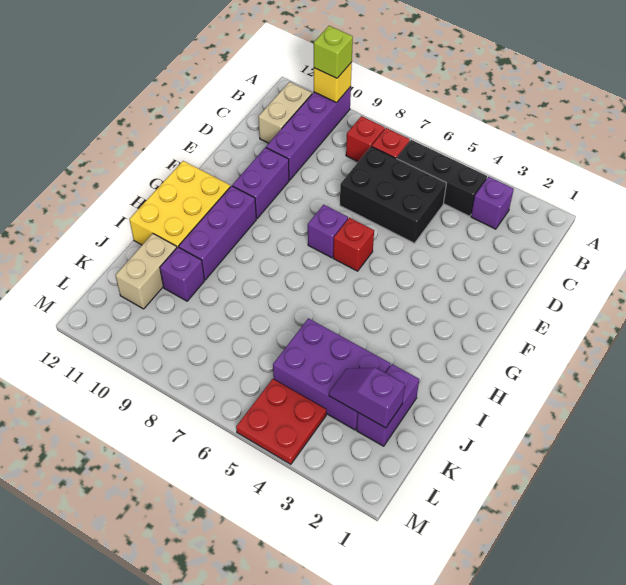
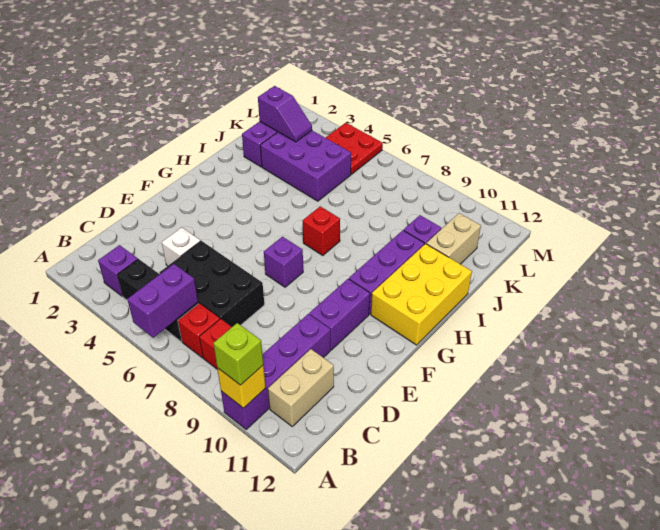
none -> purple brick A6:B6 level 2
none -> white brick D4 level 1
red brick F6 level 1 -> red brick H7 level 1

